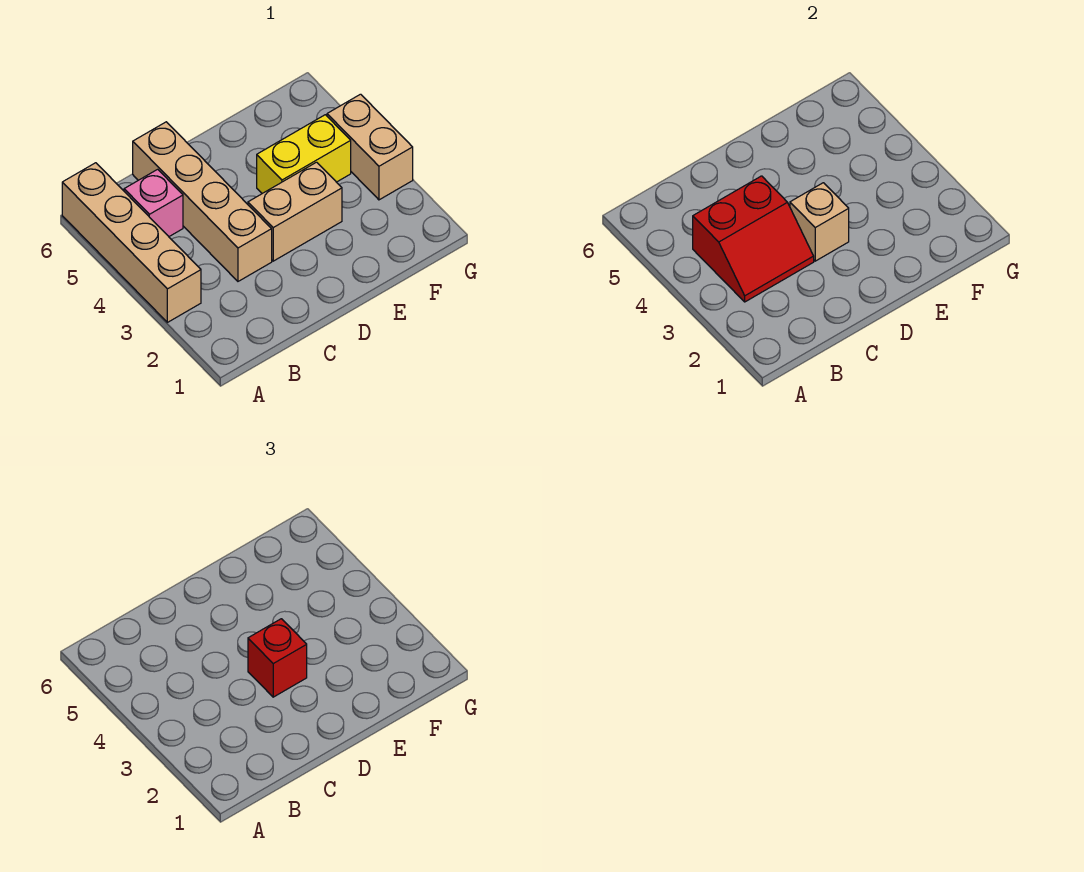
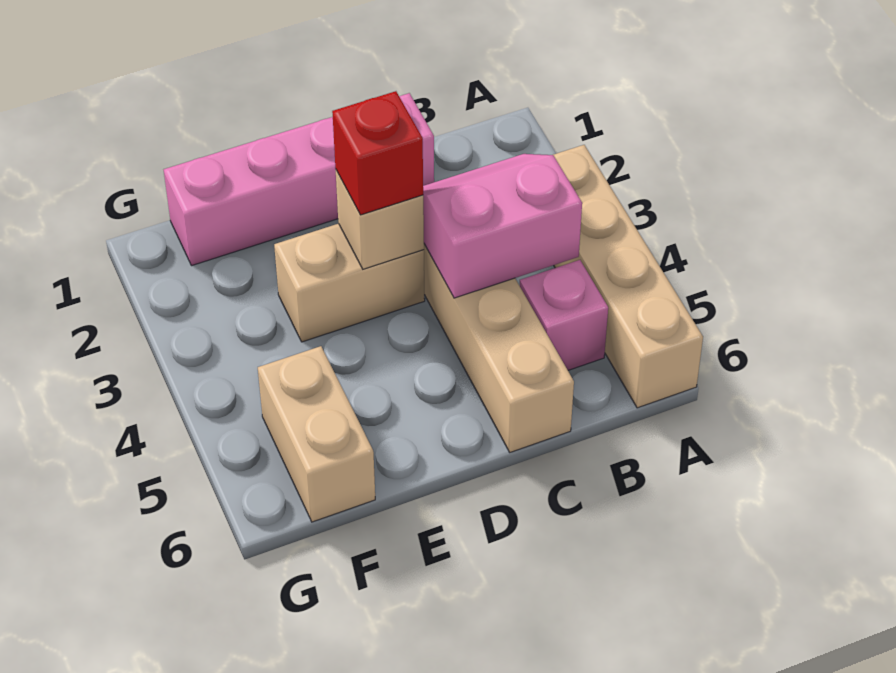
red slope B3:C4 level 2 top 4 -> pink slope B3:C4 level 2 top 4
none -> pink brick C1:F1 level 1
yellow brick E4:F4 level 1 -> none
tan brick G3:G4 level 1 -> tan brick F5:F6 level 1

